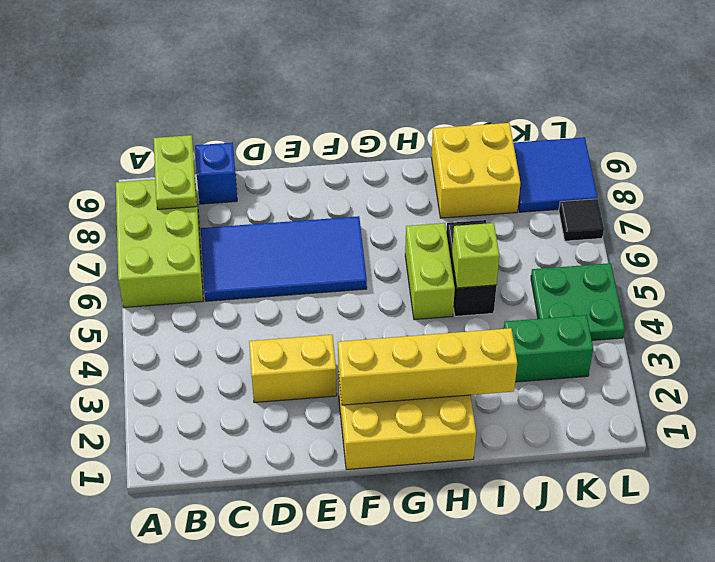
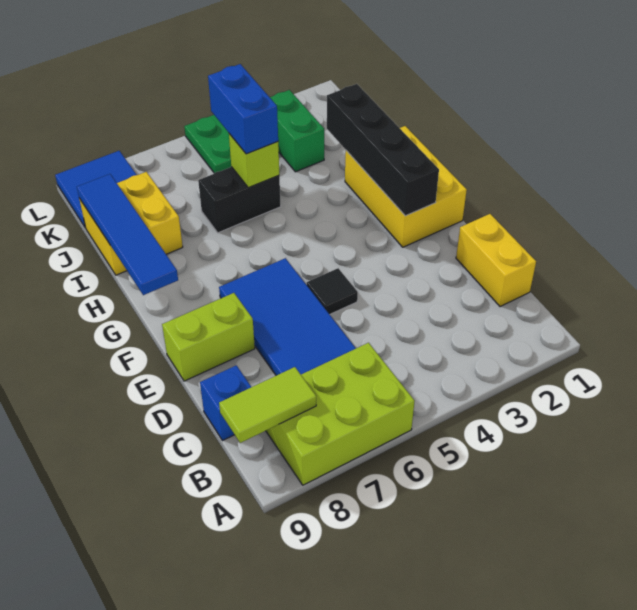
lime plate B8:B9 level 2 -> lime tile B8:B9 level 2
yellow brick D3:E3 level 1 -> yellow brick C1:D1 level 1
yellow brick F2:I2 level 2 -> black brick F2:I2 level 2
none -> blue tile G9:J9 level 2
lime brick H5:H6 level 1 -> lime brick E8:E9 level 1
none -> blue brick I5:J5 level 3
black tile L7 level 1 -> black tile E5 level 1

